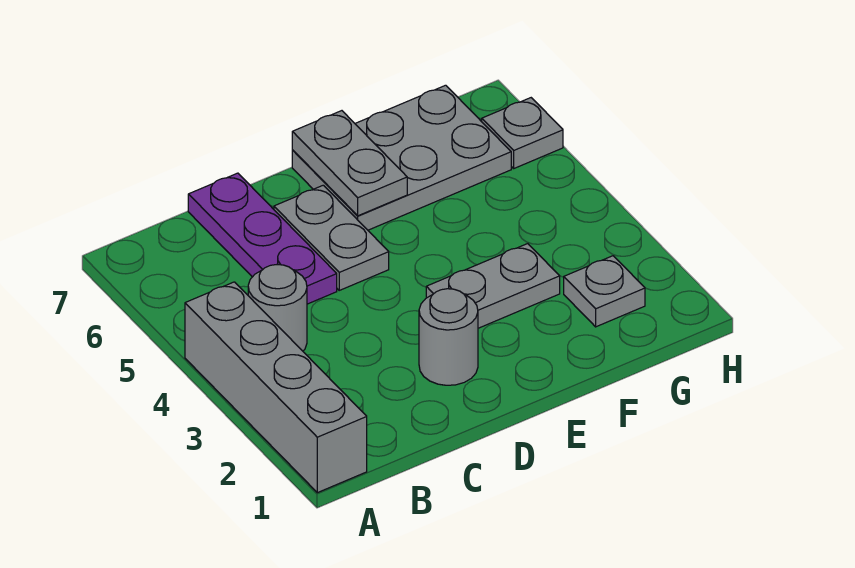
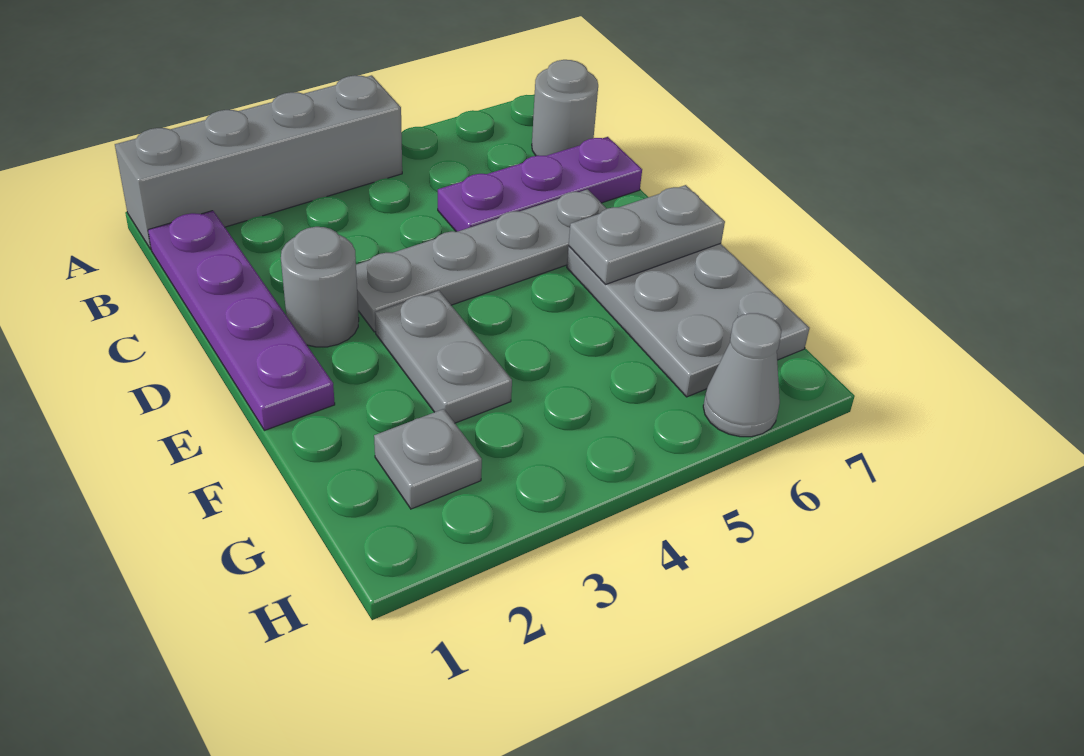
none -> purple plate B1:E1 level 1
grey round brick B4 level 1 -> grey round brick B7 level 1
grey plate D5:D6 level 1 -> grey plate D3:D6 level 1
grey plate H6 level 1 -> grey cone H6 level 1

